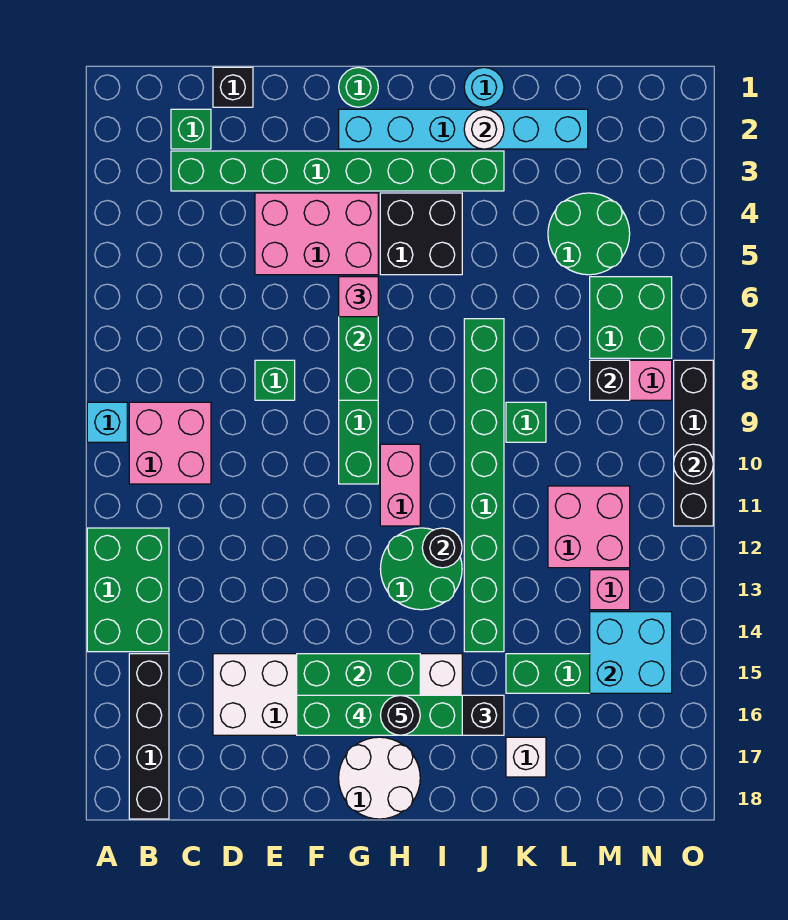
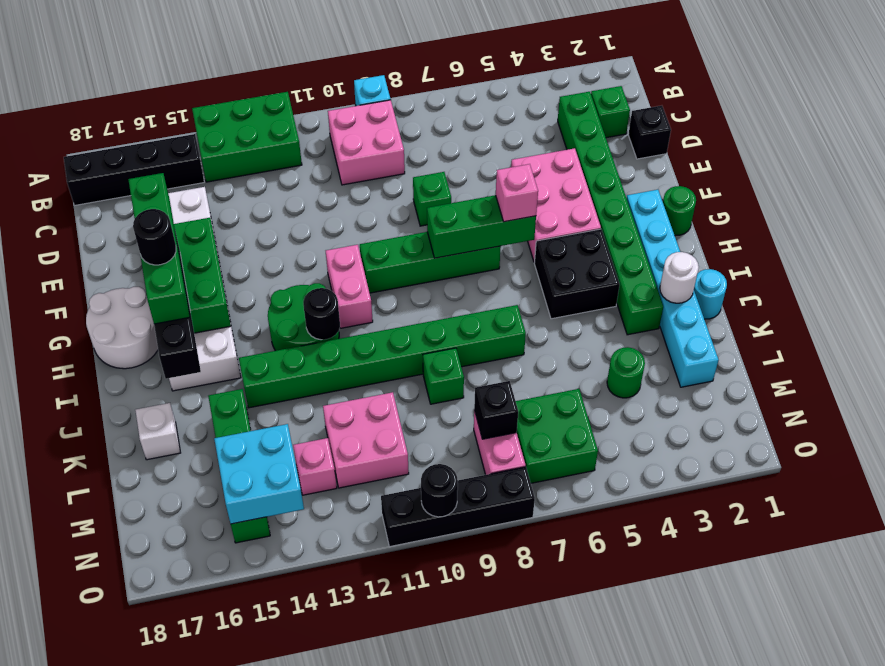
pink brick H10:H11 level 1 -> pink brick G11:H11 level 1
green round brick L4:M5 level 1 -> green round brick L4 level 1

